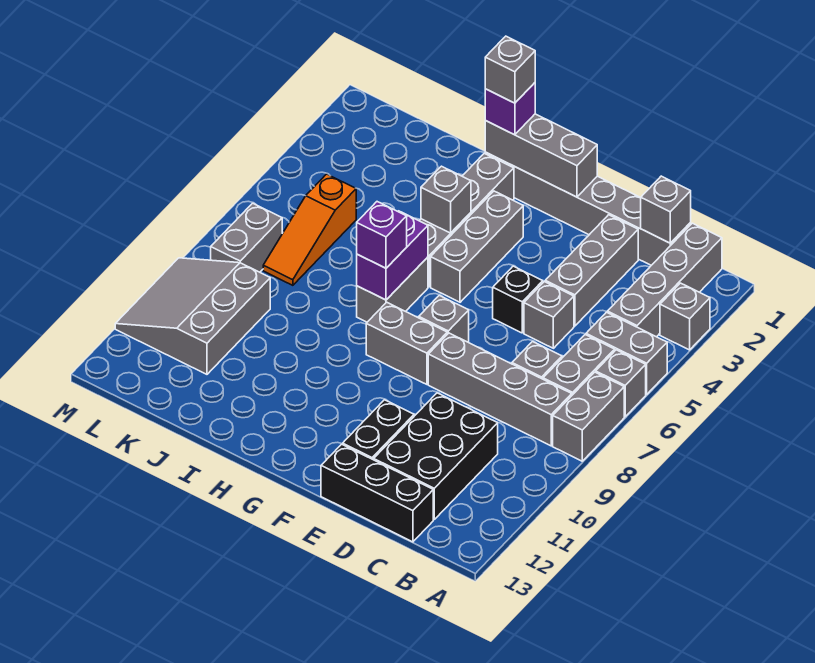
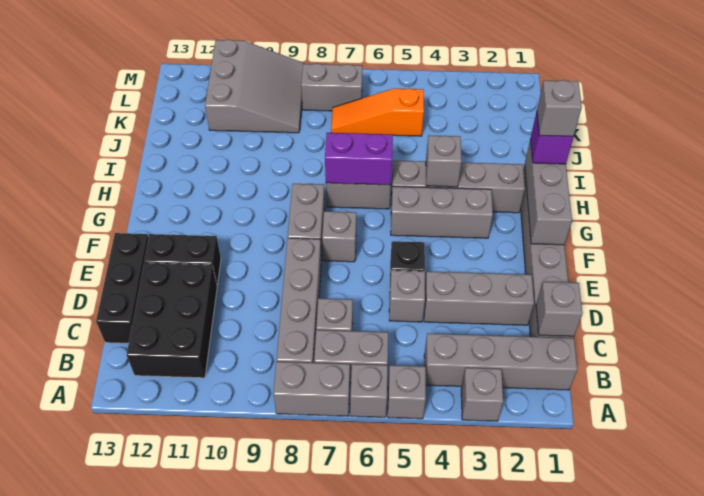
grey brick A5:B5 level 1 -> grey brick A5 level 1
black brick C10:D12 level 1 -> black brick B11:D12 level 1
purple brick H7 level 3 -> none
grey slope K9:M11 level 1 top K -> grey slope K9:M11 level 1 top 11

